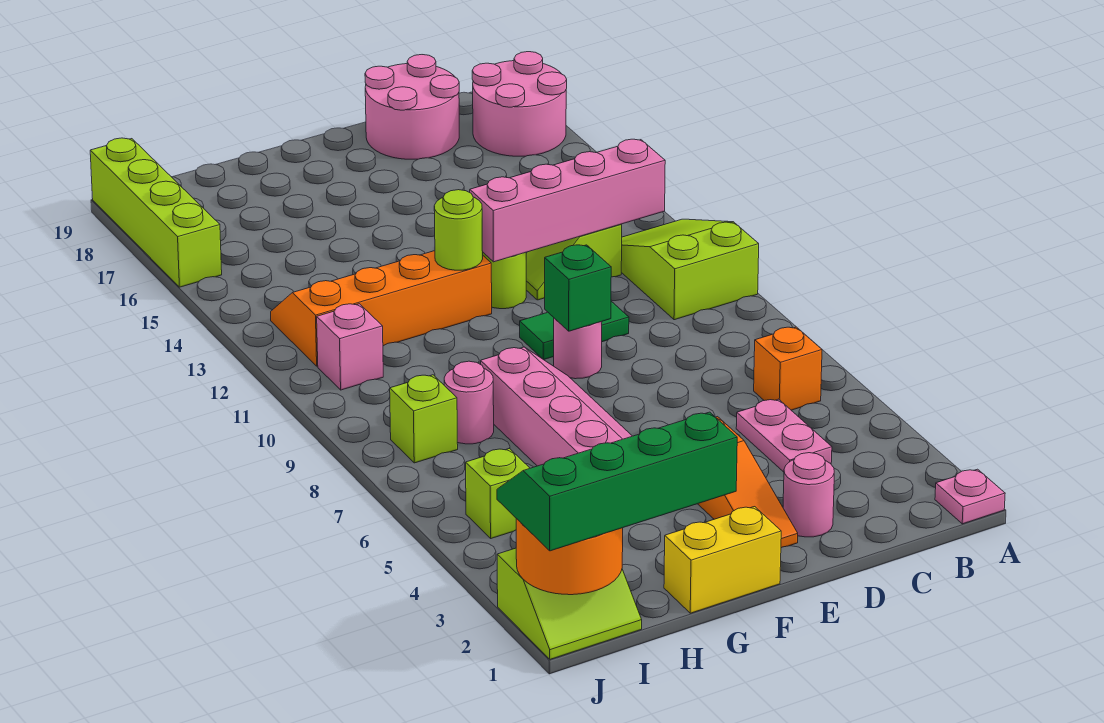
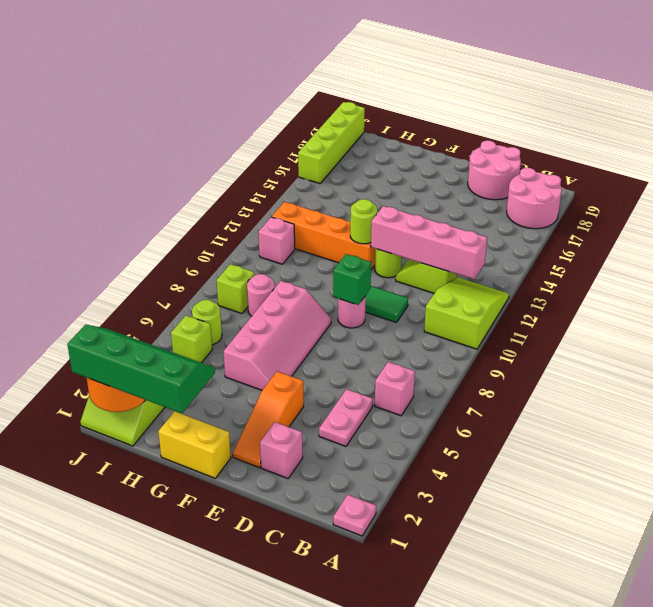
orange brick B6 level 1 -> pink brick B6 level 1
pink round brick D2 level 1 -> pink brick D2 level 1
none -> lime round brick I6 level 1

